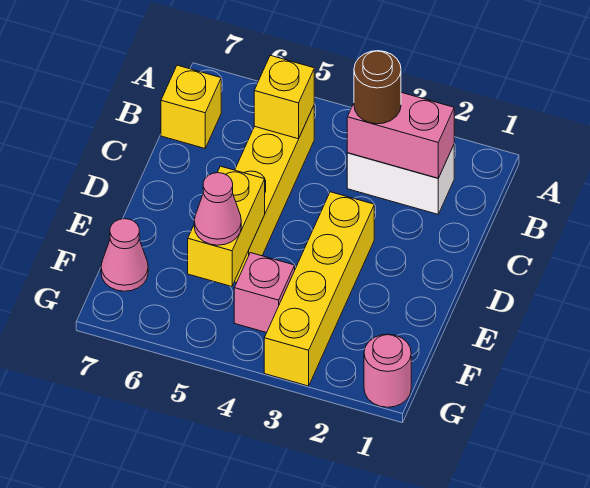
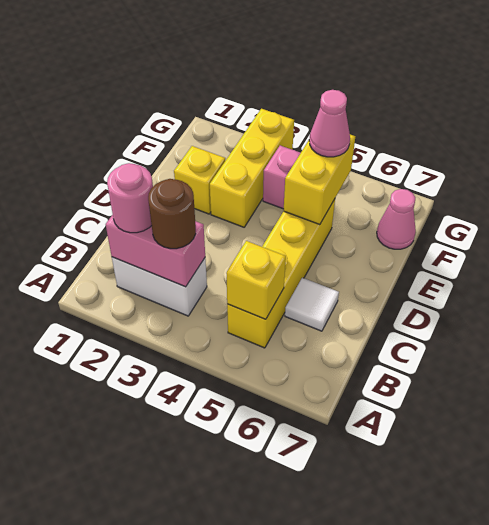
yellow brick B7 level 1 -> yellow brick E2 level 1
none -> white tile C6 level 1
yellow brick D3:G3 level 1 -> yellow brick E3:G3 level 1
pink round brick G1 level 1 -> pink round brick B2 level 3

